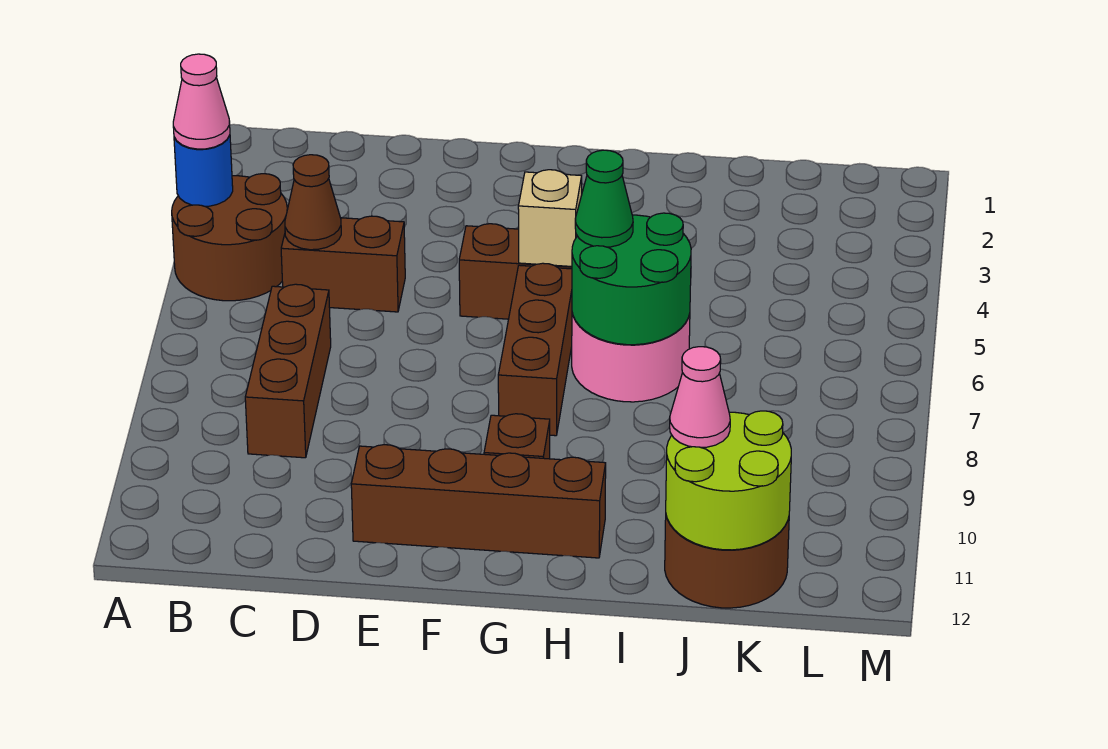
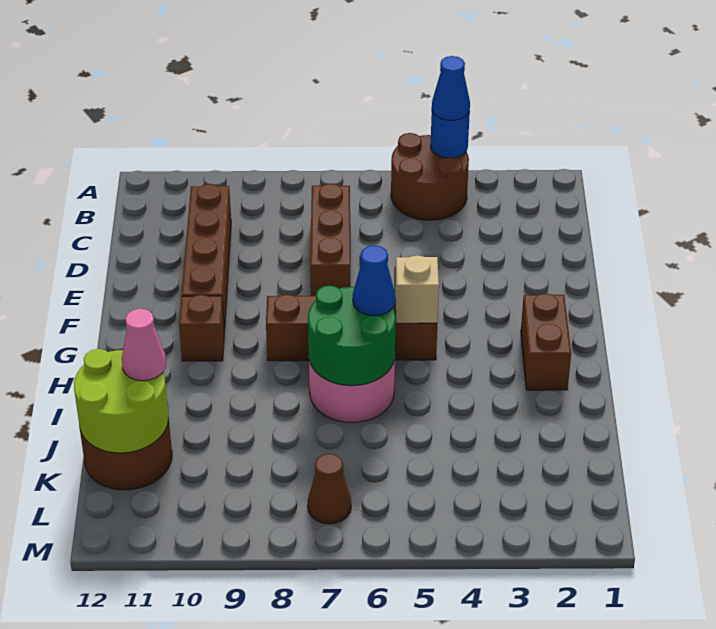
pink cone A4 level 3 -> blue cone A4 level 3
brown brick C5:D5 level 1 -> brown brick G2:H2 level 1
brown cone C5 level 2 -> brown cone L7 level 1
brown brick C7:C9 level 1 -> brown brick C7:E7 level 1
brown brick E11:H11 level 1 -> brown brick C10:F10 level 1
green cone H6 level 3 -> blue cone H6 level 3

